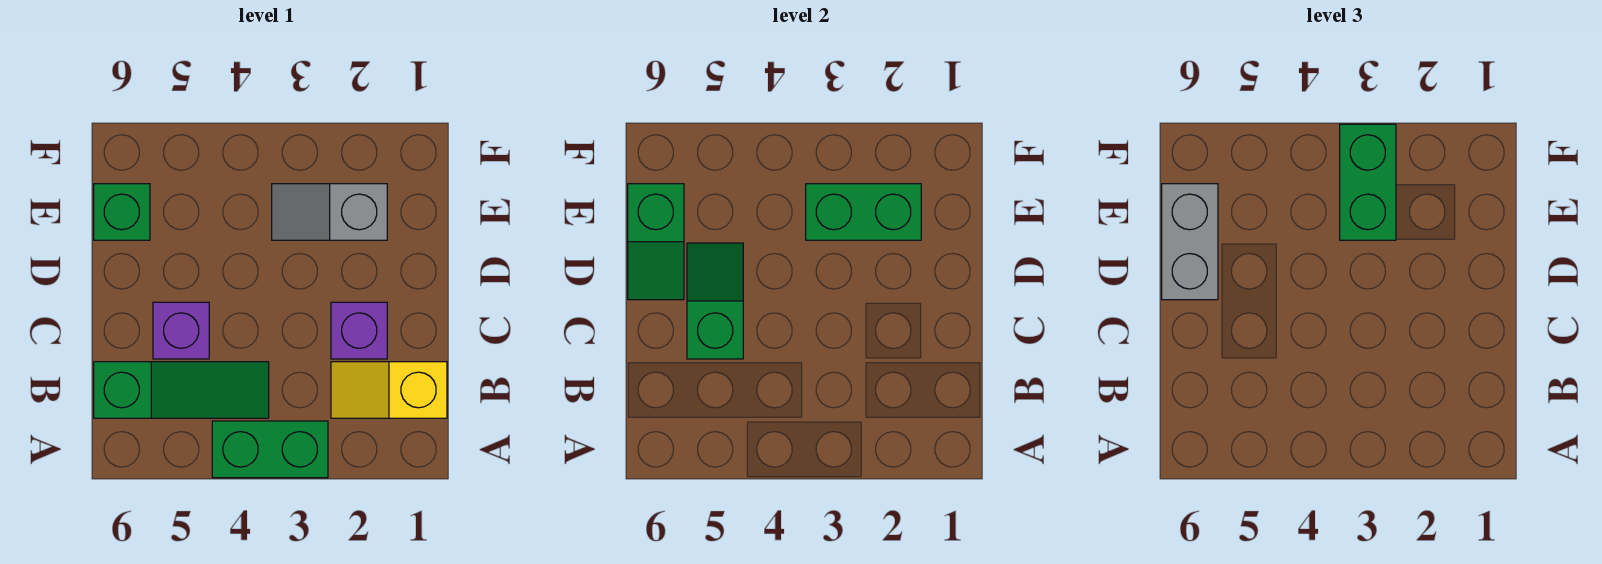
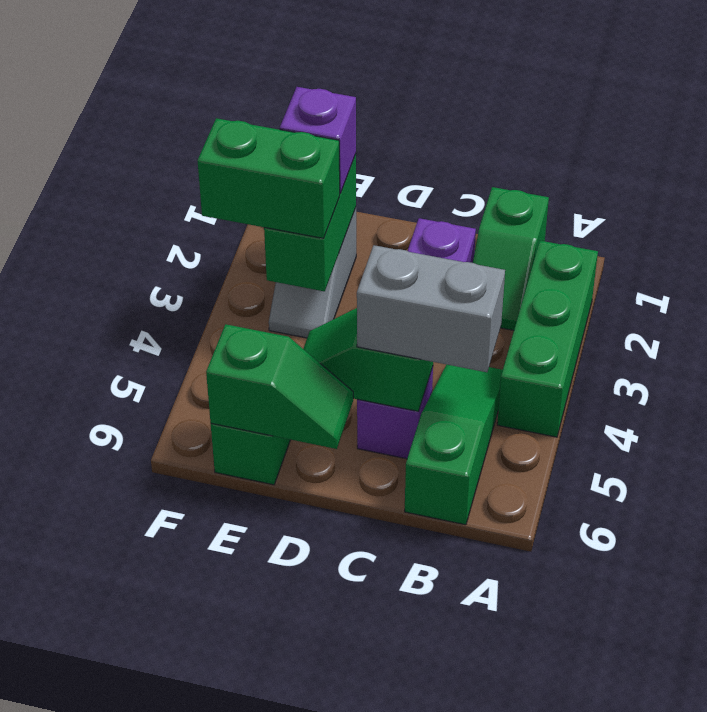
green brick A3:A4 level 1 -> green brick A2:A4 level 1
yellow slope B1:B2 level 1 top 1 -> green slope B1:B2 level 1 top 1
grey brick D6:E6 level 3 -> grey brick B5:C5 level 3
none -> purple brick E2 level 3

